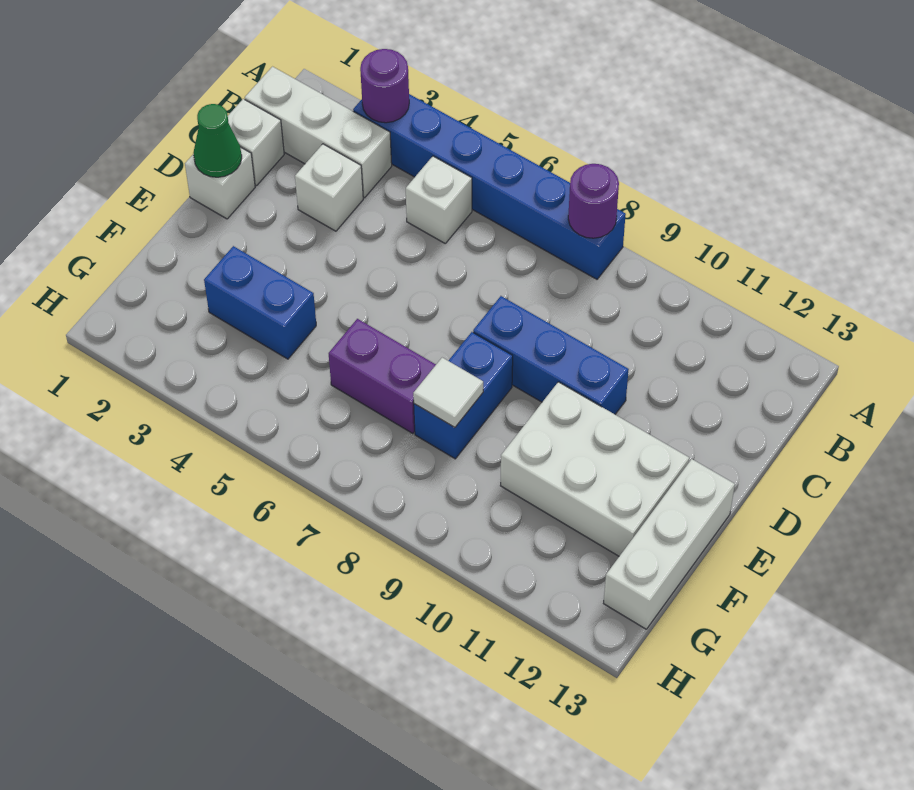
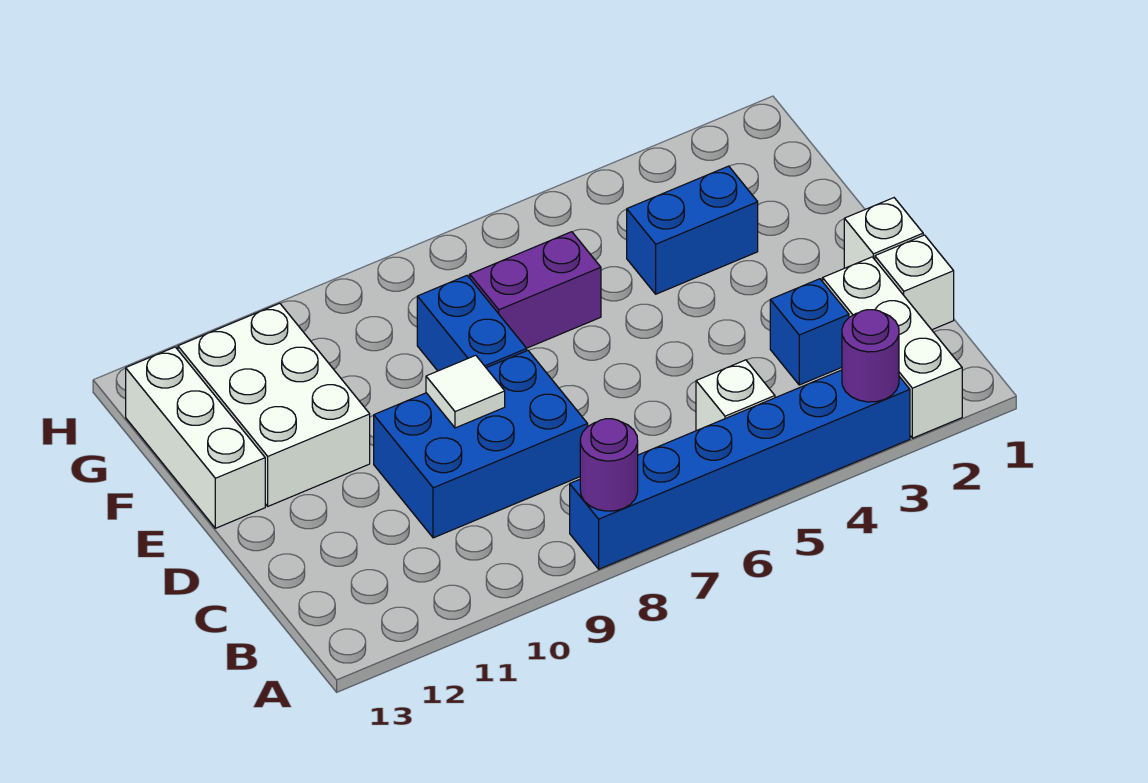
white brick B1:B3 level 1 -> white brick A2:C2 level 1
white brick C3 level 1 -> blue brick C3 level 1
green cone D1 level 2 -> none
blue brick D8:D10 level 1 -> blue brick C8:D10 level 1
white brick E10:F12 level 1 -> white brick E11:G12 level 1
white tile F8 level 2 -> white tile D9 level 2

